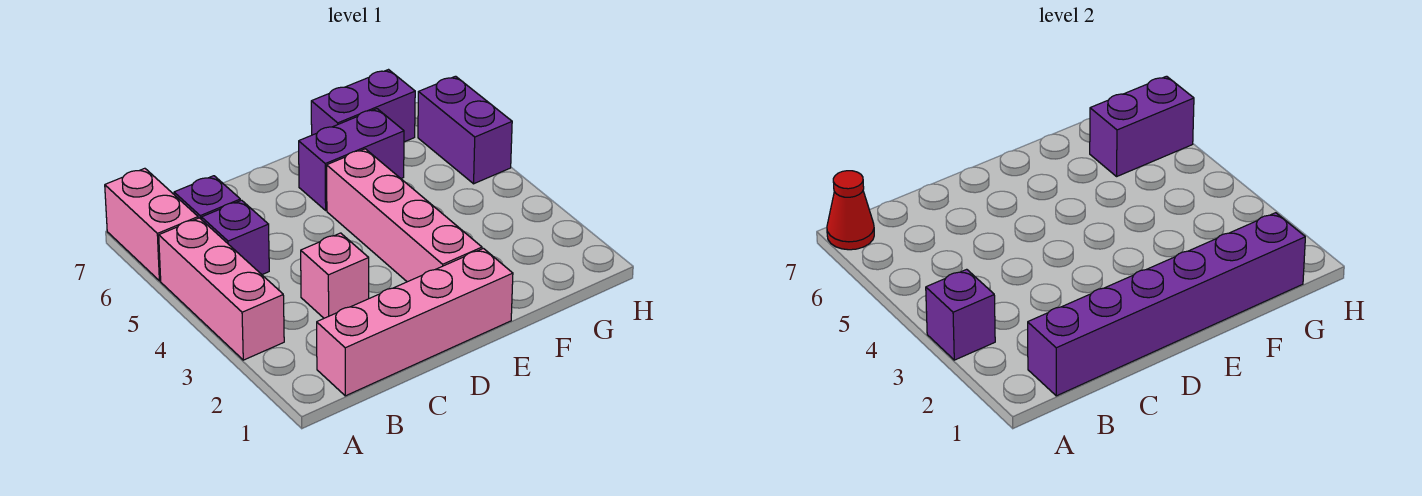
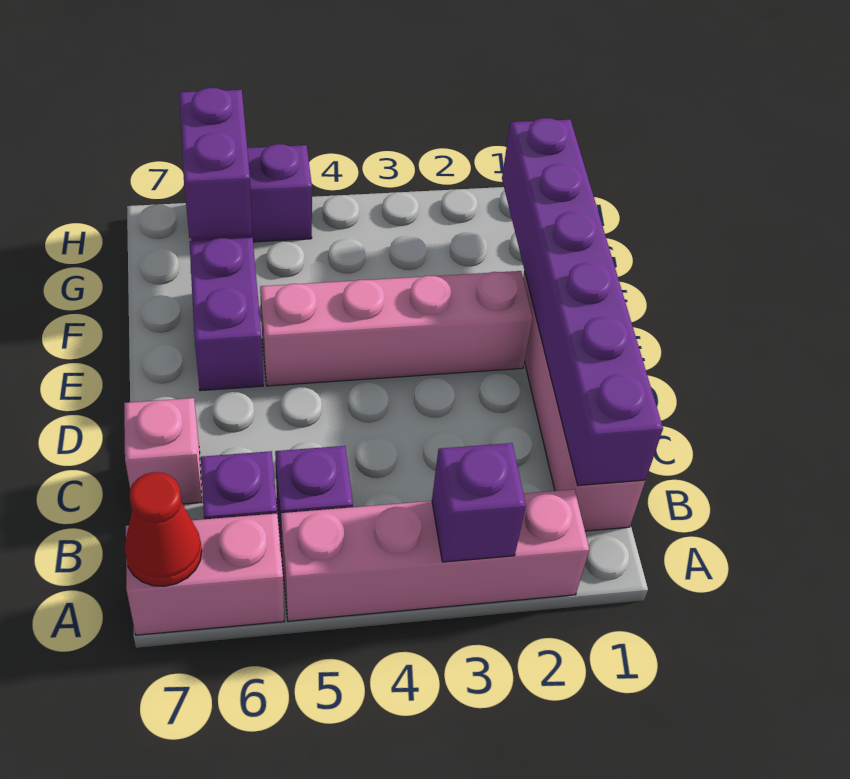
pink brick A3:A5 level 1 -> pink brick A2:A5 level 1
pink brick C3 level 1 -> pink brick C7 level 1
purple brick F7:G7 level 1 -> none

